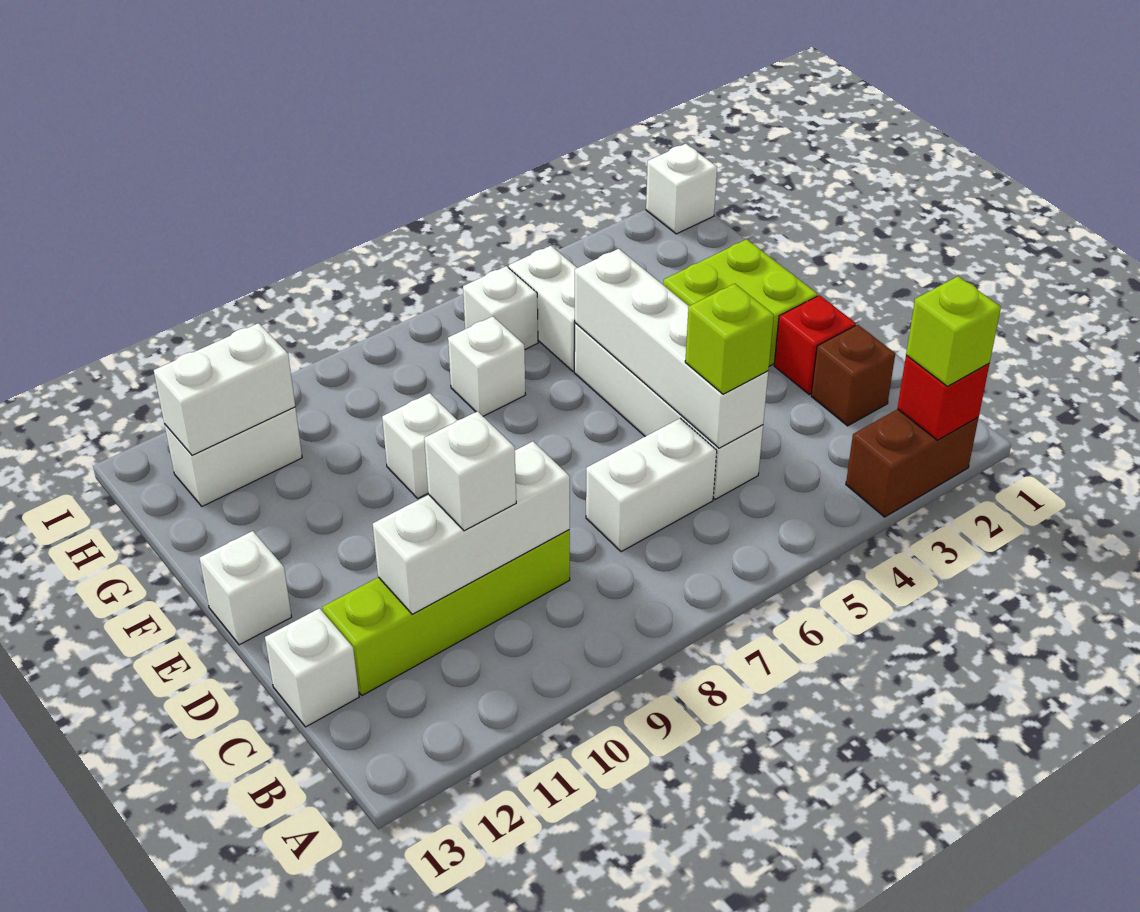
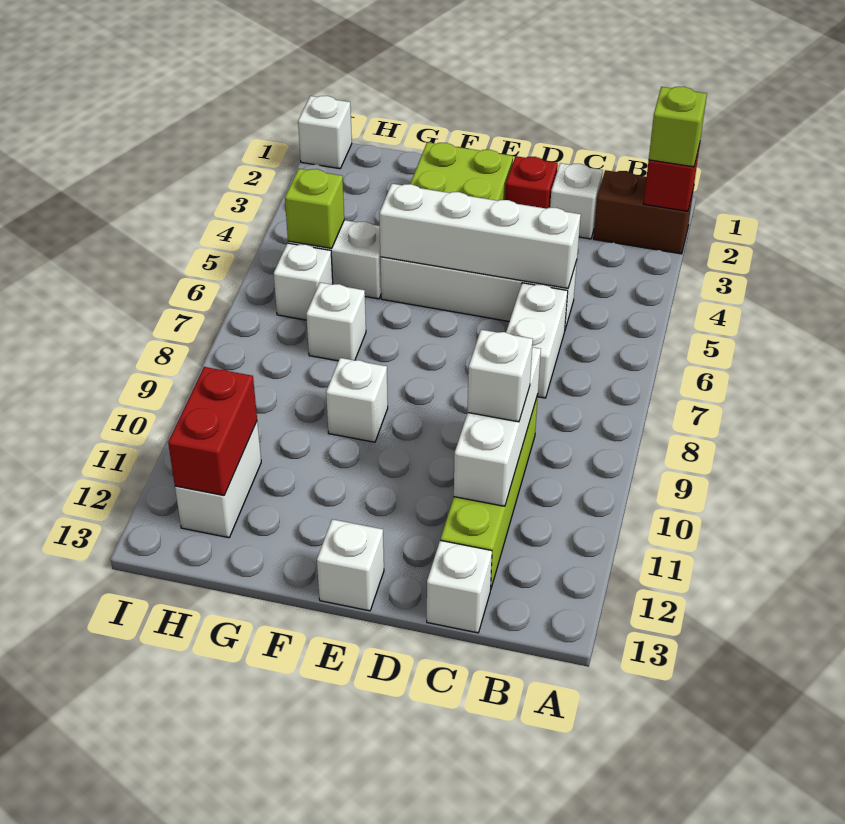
brown brick A2:A3 level 1 -> brown brick A2:B2 level 1
brown brick C2 level 1 -> white brick C2 level 1
lime brick C5 level 3 -> lime brick H5 level 2
white brick H11:H12 level 2 -> red brick H11:H12 level 2

